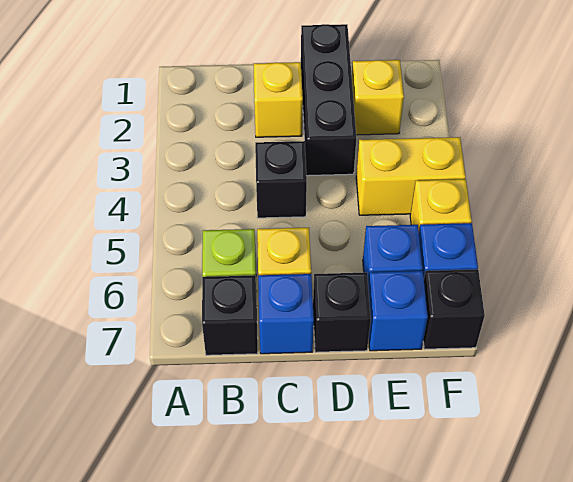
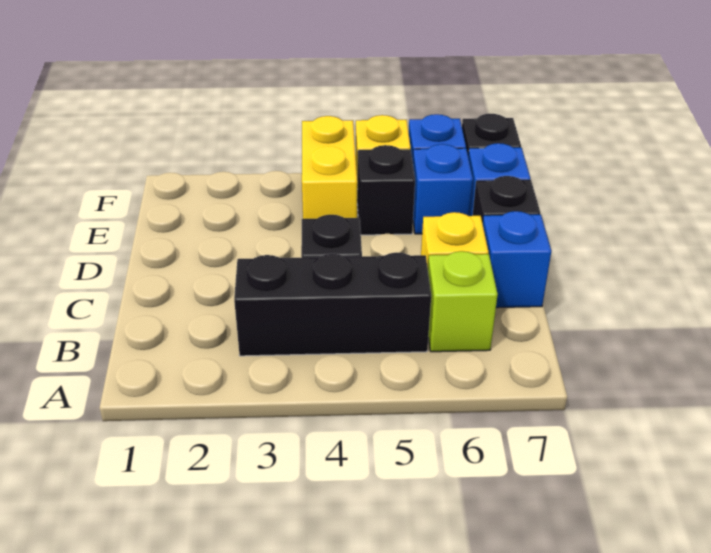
black brick B7 level 1 -> black brick E5 level 1
yellow brick C2 level 1 -> none
black brick D1:D3 level 1 -> black brick B3:B5 level 1
yellow brick E2 level 1 -> none

